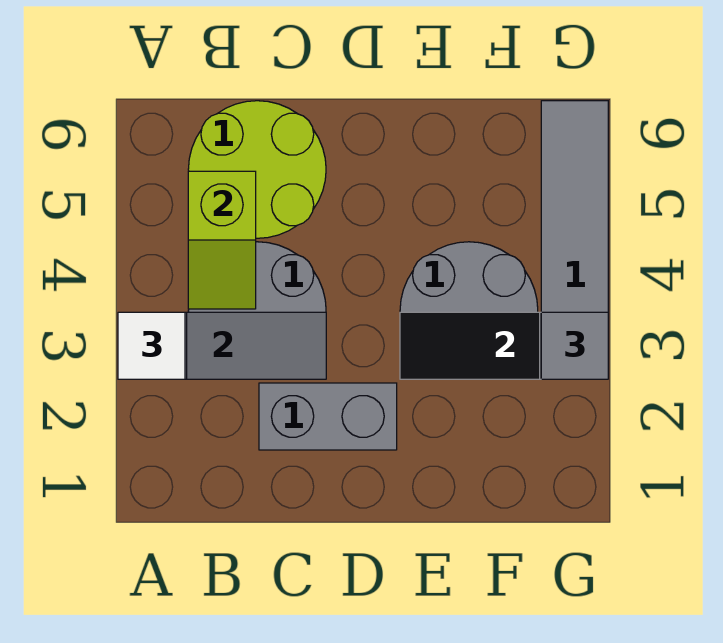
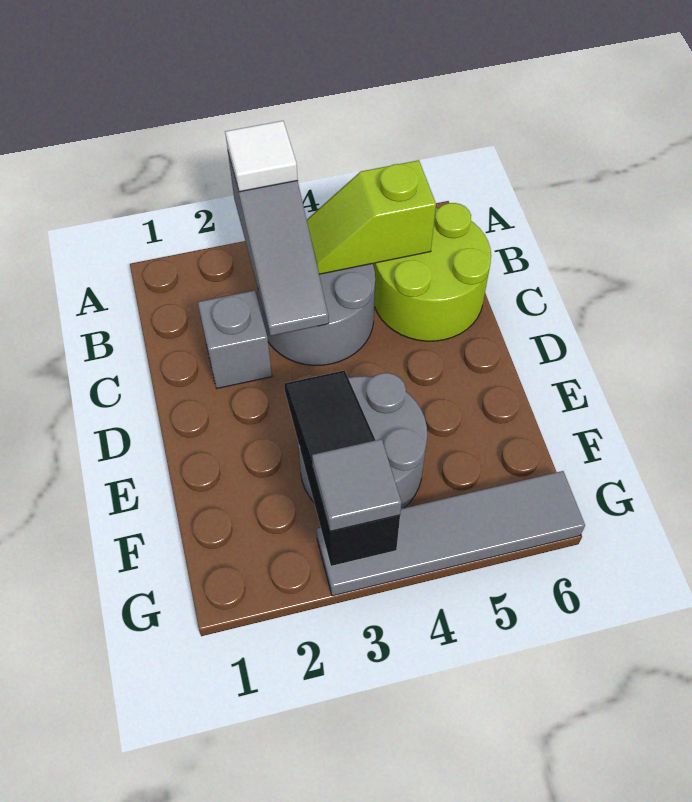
grey brick C2:D2 level 1 -> grey brick C2 level 1

